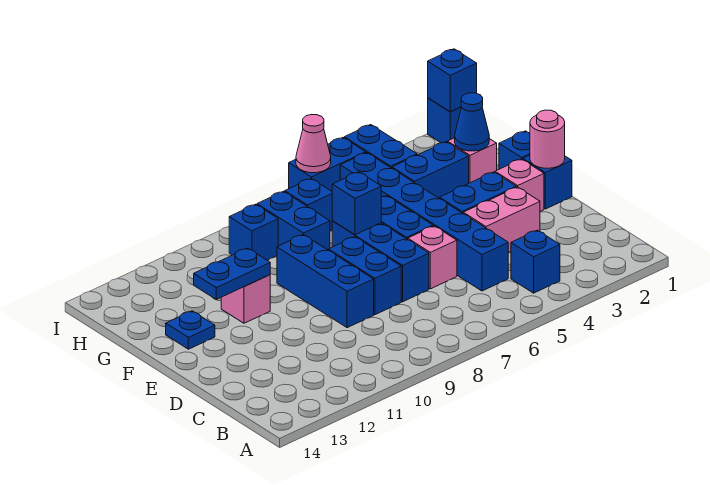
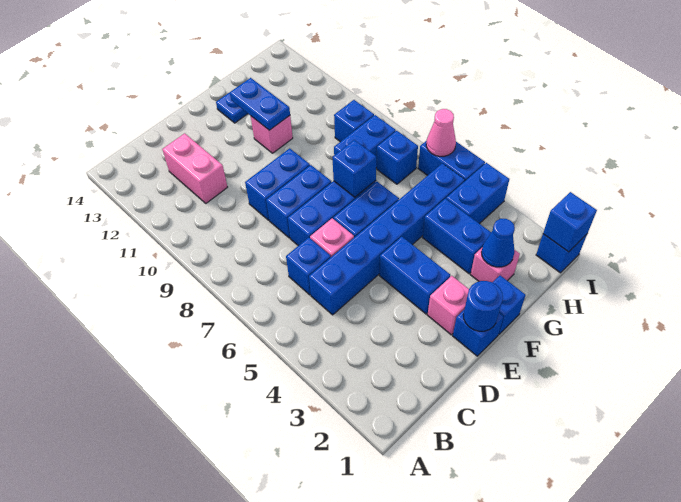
blue brick B4 level 1 -> blue brick C6 level 1
pink brick D3:D4 level 1 -> pink brick C11:C12 level 1
blue brick D9:F9 level 1 -> blue brick D9:E9 level 1
pink round brick E1 level 2 -> blue round brick E1 level 2

